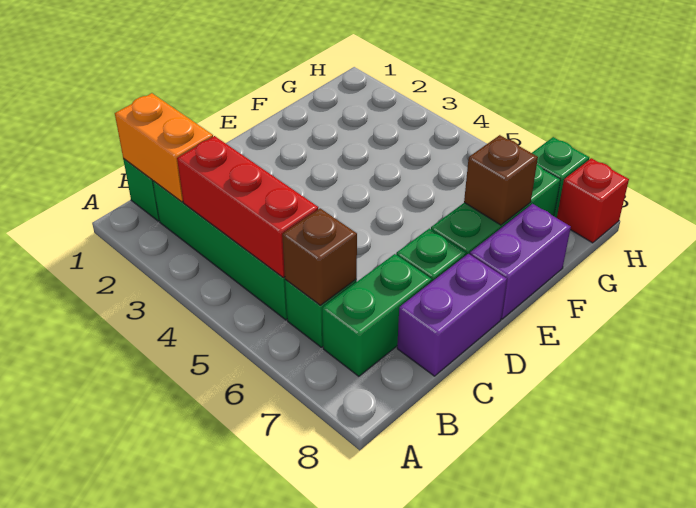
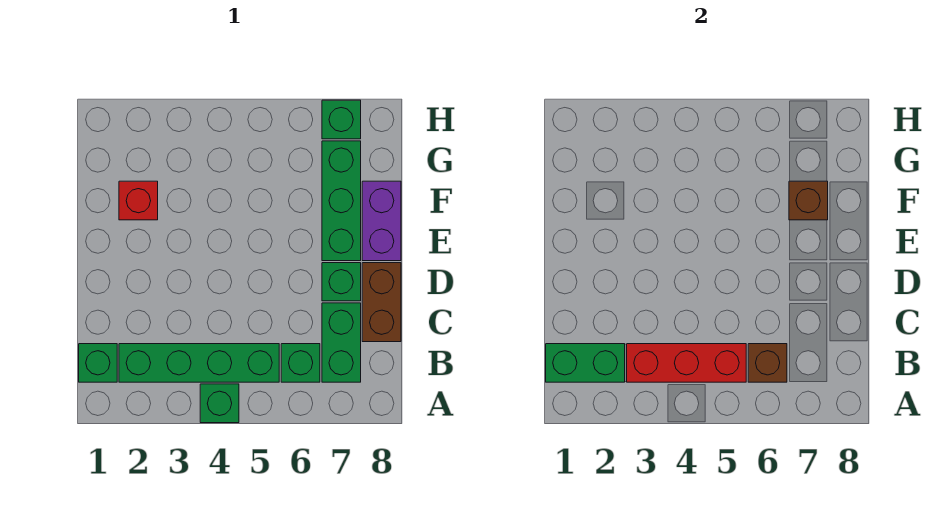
none -> green brick A4 level 1
orange brick B1:B2 level 2 -> green brick B1:B2 level 2
purple brick C8:D8 level 1 -> brown brick C8:D8 level 1
red brick H8 level 1 -> red brick F2 level 1

